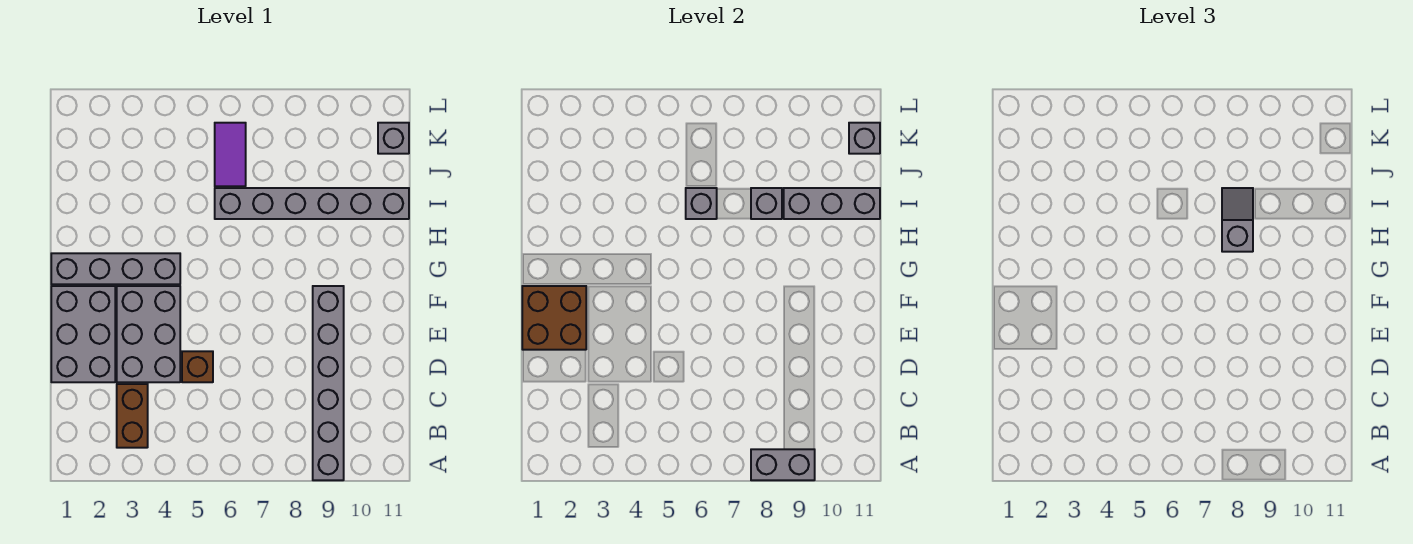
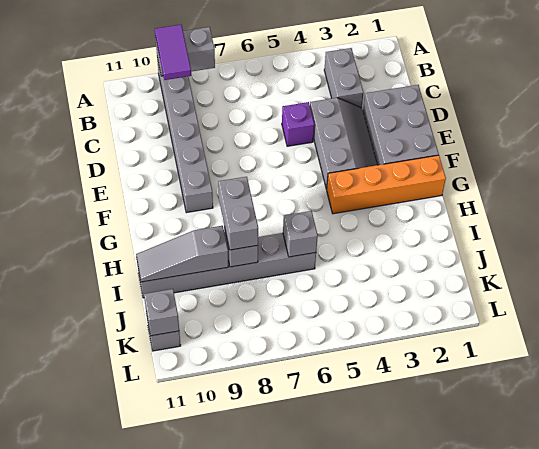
brown brick B3:C3 level 1 -> grey brick B3:C3 level 1
grey brick D3:F4 level 1 -> grey slope D3:F4 level 1 top 4
brown brick D5 level 1 -> purple brick D5 level 1
brown brick E1:F2 level 2 -> none
grey brick G1:G4 level 1 -> orange brick G1:G4 level 1
grey slope H8:I8 level 3 top H -> grey brick H8:I8 level 3
grey brick I9:I11 level 2 -> grey slope I9:I11 level 2 top 9
purple tile J6:K6 level 1 -> purple tile A9:B9 level 3

